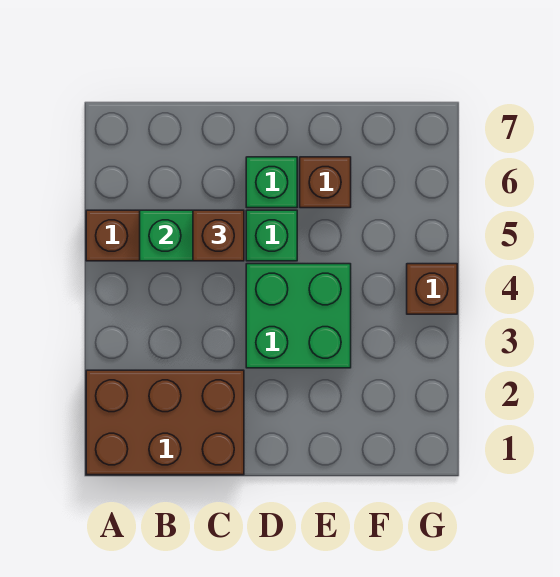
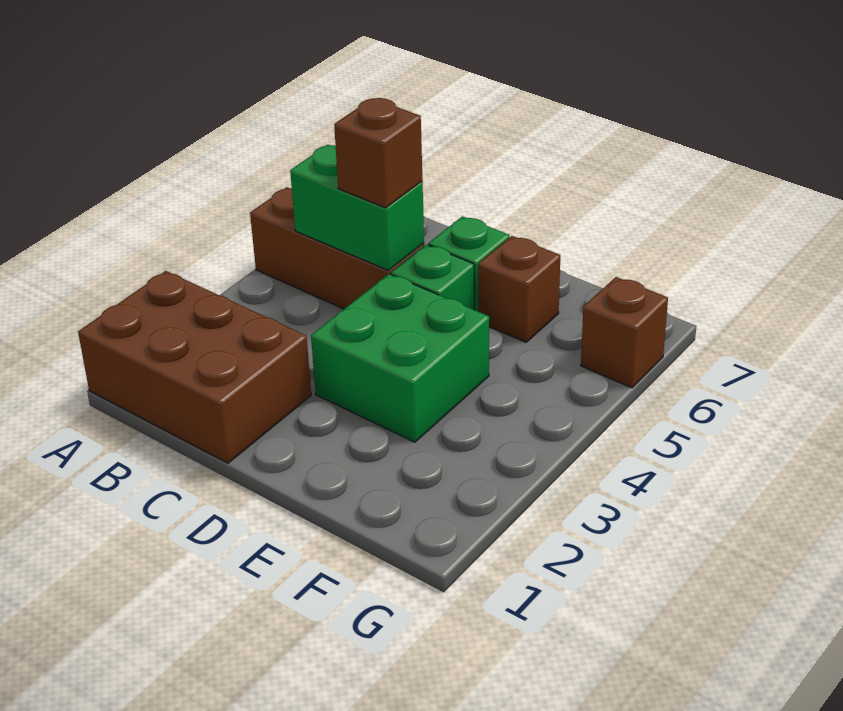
brown brick G4 level 1 -> brown brick G6 level 1

